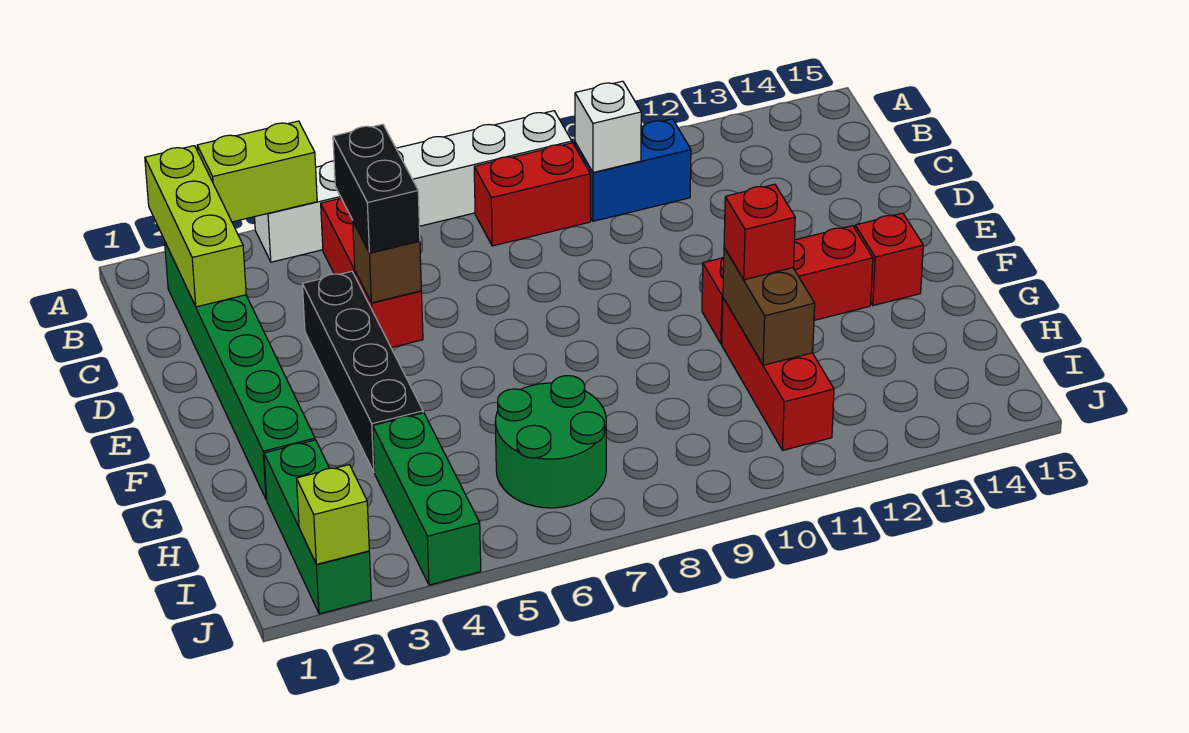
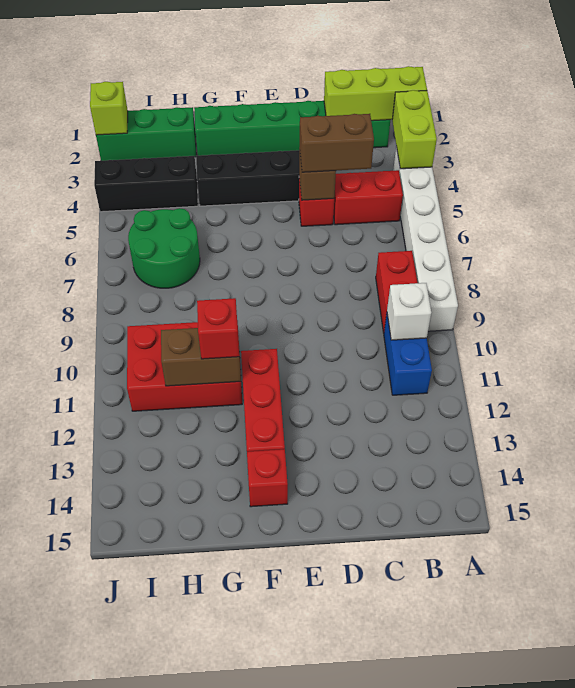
black brick C5:D5 level 3 -> brown brick C5:D5 level 3
red brick G11:I11 level 1 -> red brick G10:I11 level 1
green brick H4:J4 level 1 -> black brick H4:J4 level 1

